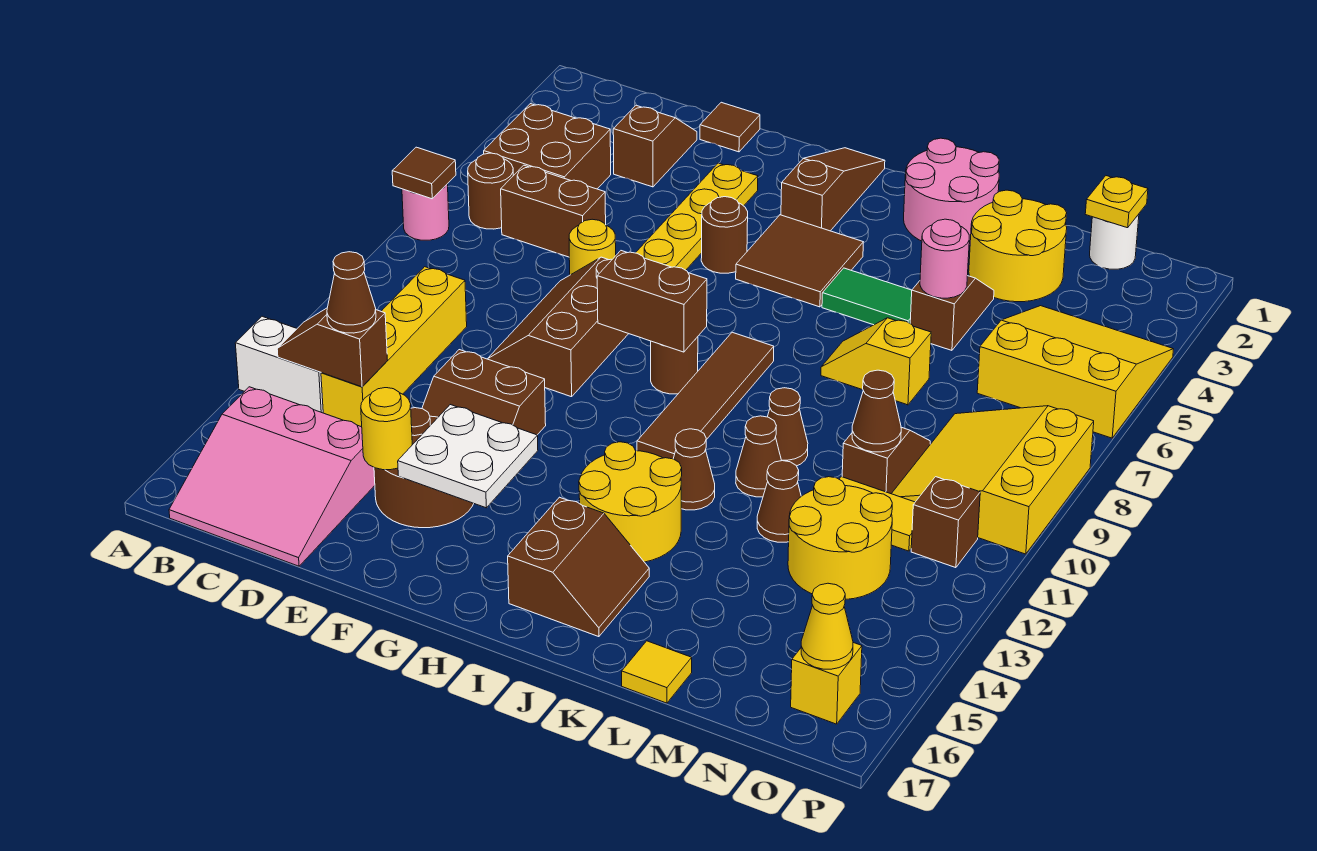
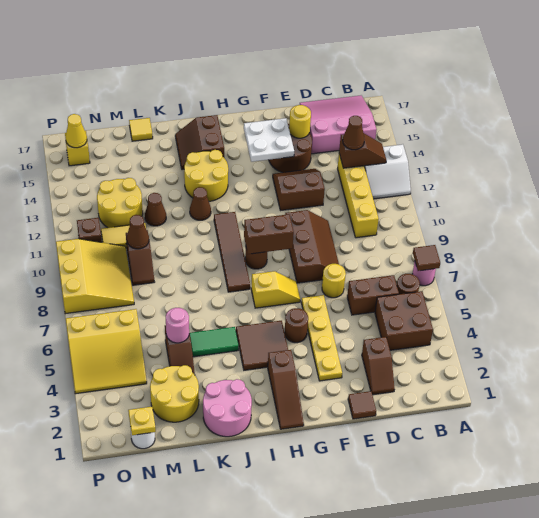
yellow slope K7:L7 level 1 top L -> yellow slope G7:H7 level 1 top H
brown cone K10 level 1 -> none
brown cone K11 level 1 -> none

